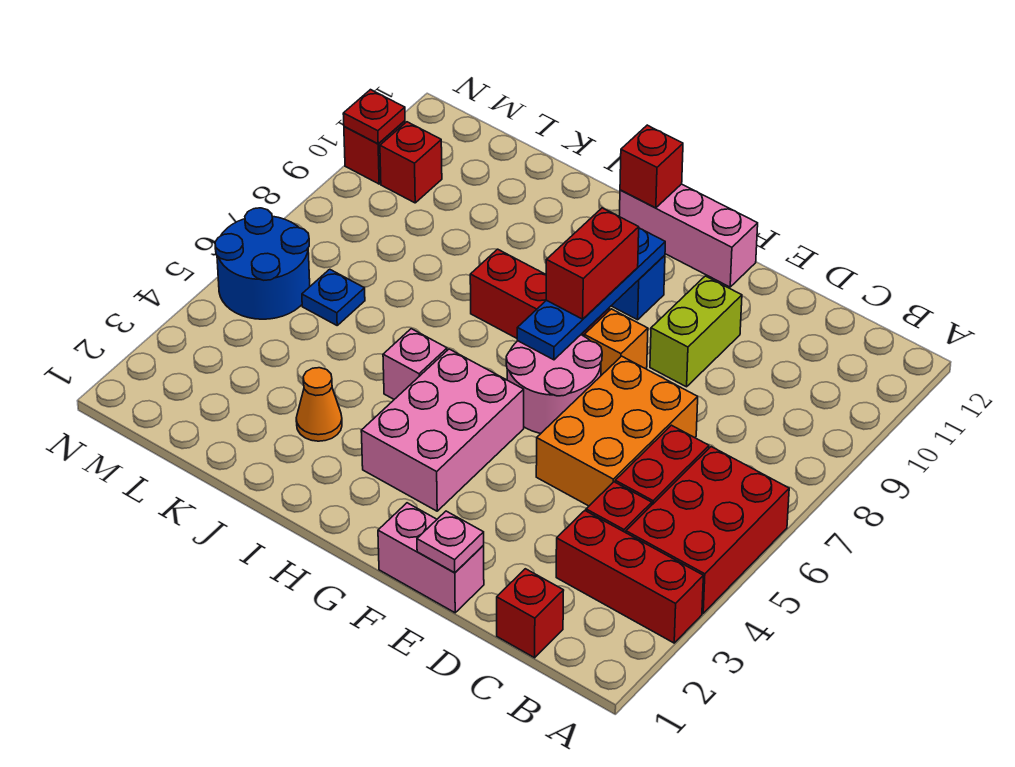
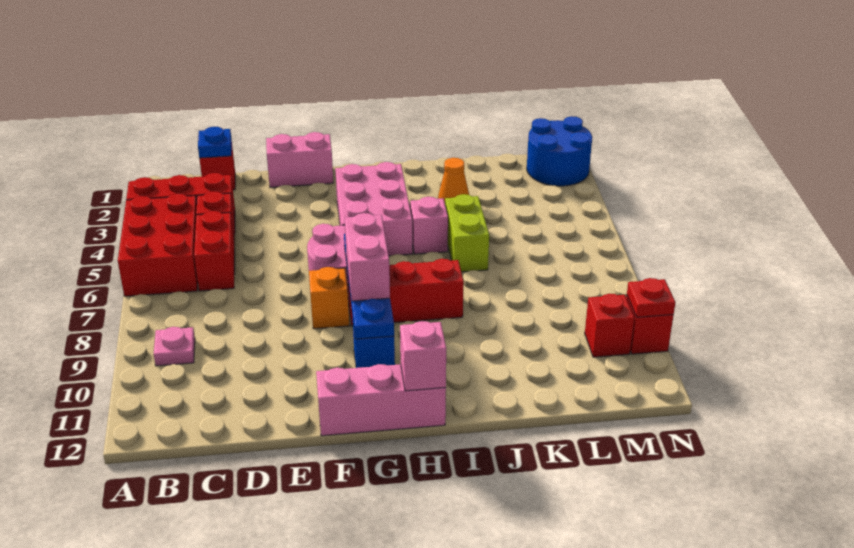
orange brick D5:E7 level 1 -> none
pink plate E1 level 2 -> pink plate B9 level 1
lime brick E9:E10 level 1 -> lime brick J5:J6 level 1
red brick G8:G9 level 3 -> pink brick G8:G9 level 3
red brick H12 level 2 -> pink brick H12 level 2
blue plate L6 level 1 -> blue plate C1 level 2
blue round brick M5:N6 level 1 -> blue round brick M1:N2 level 1

